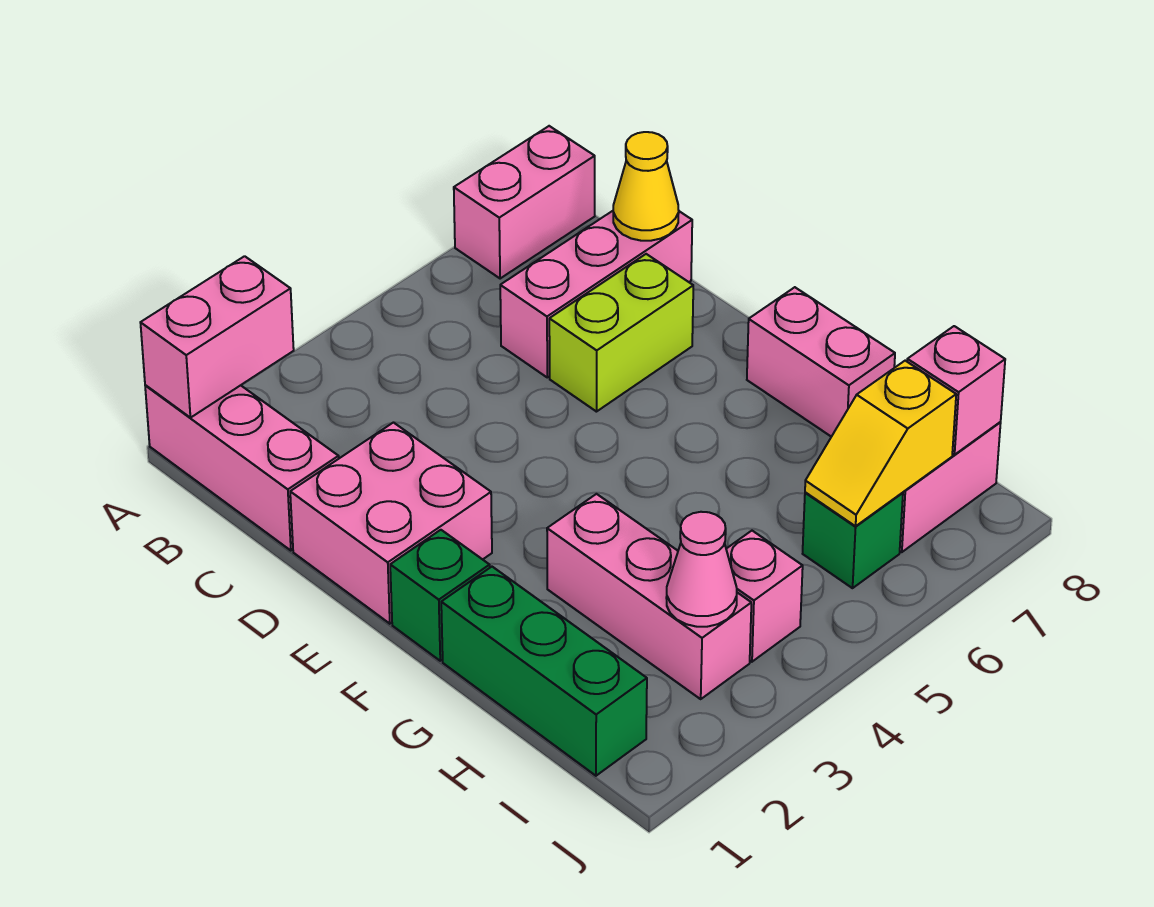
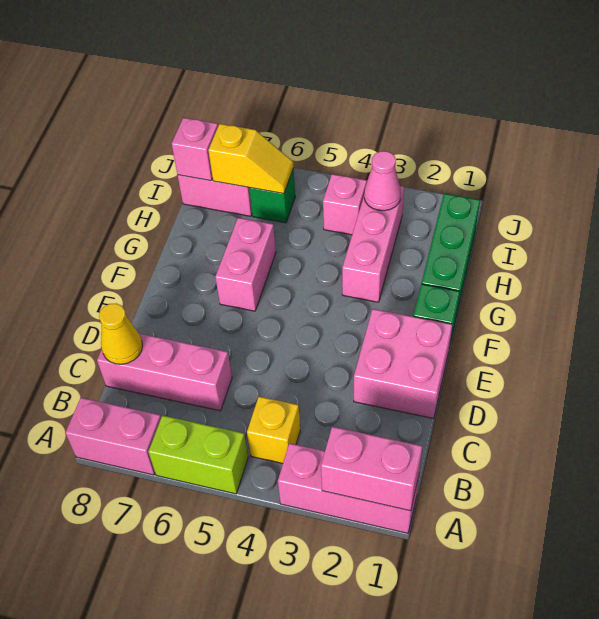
pink brick A1:C1 level 1 -> pink brick A1:A3 level 1
none -> yellow brick B4 level 1
lime brick D6:D7 level 1 -> lime brick A5:A6 level 1
pink brick F8:G8 level 1 -> pink brick F6:G6 level 1

